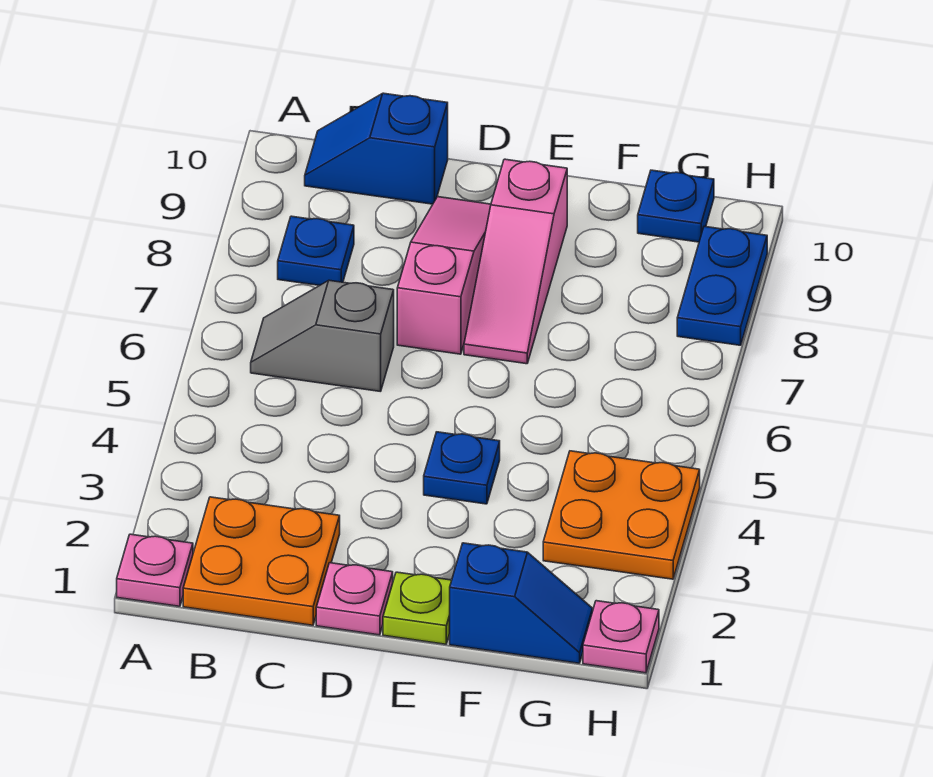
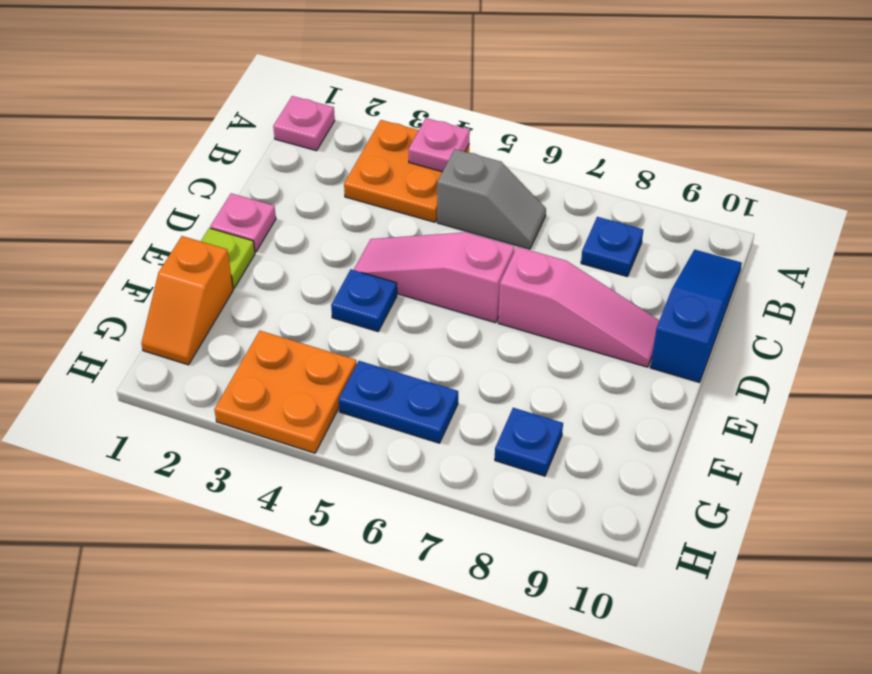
orange plate B1:C2 level 1 -> orange plate A3:B4 level 1
grey slope B6:C6 level 1 top C -> grey slope B5:B6 level 1 top 5
blue slope B10:C10 level 1 top C -> blue slope B10:D10 level 1 top D
pink slope E7:E9 level 1 top 9 -> pink slope D4:D6 level 1 top 6
blue slope F1:G1 level 1 top F -> orange slope F1:G1 level 1 top F
blue plate G10 level 1 -> blue plate G8 level 1
pink plate H1 level 1 -> pink plate A4 level 2
blue plate H8:H9 level 1 -> blue plate G5:G6 level 1

